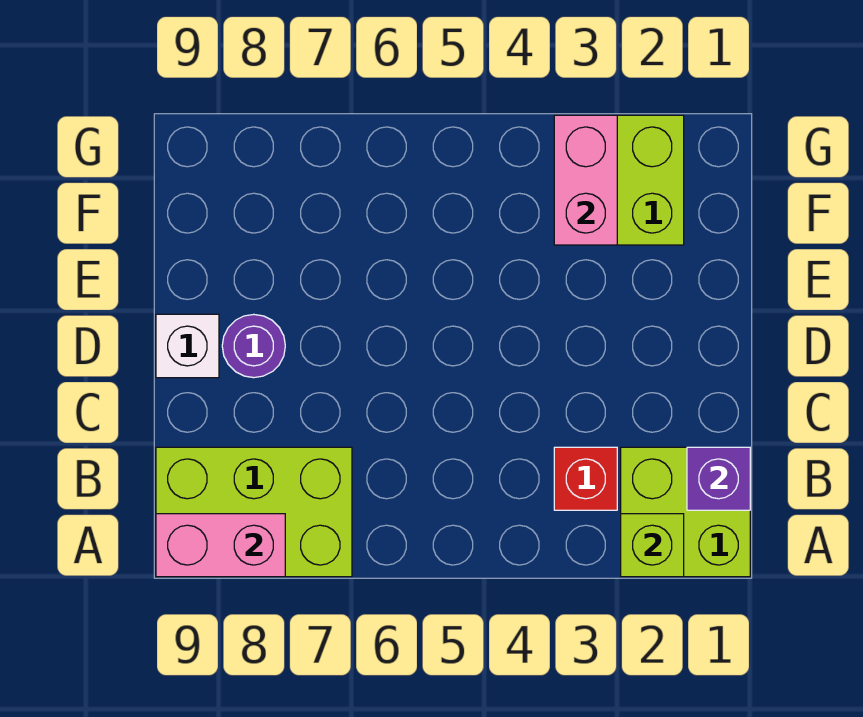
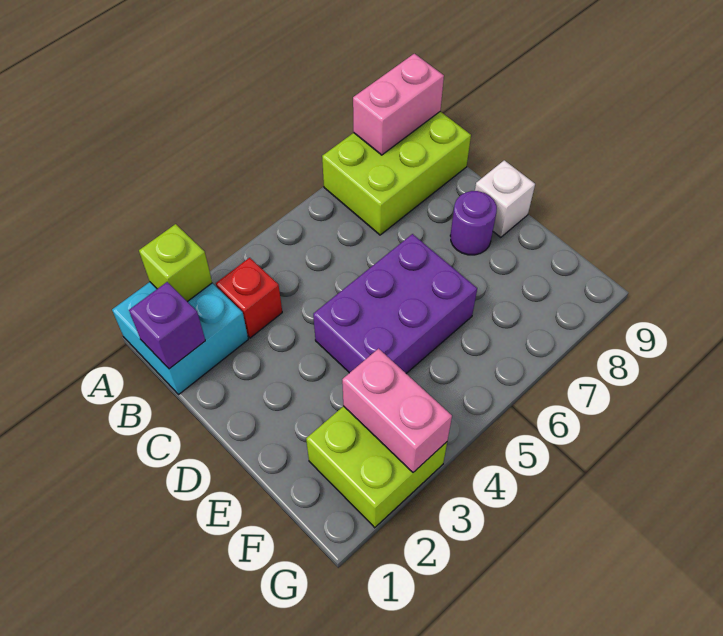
lime brick A1:B2 level 1 -> cyan brick A1:B2 level 1
none -> purple brick D4:E6 level 1

